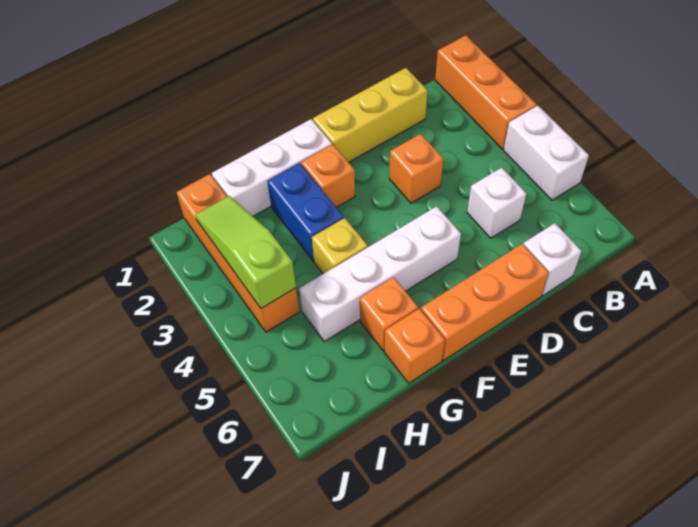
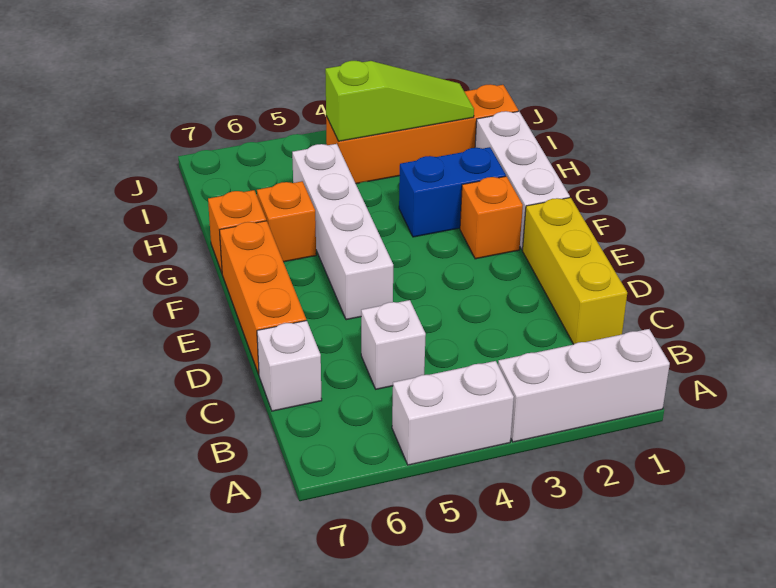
orange brick A1:A3 level 1 -> white brick A1:A3 level 1
orange brick D3 level 1 -> none
yellow brick G4 level 1 -> none

